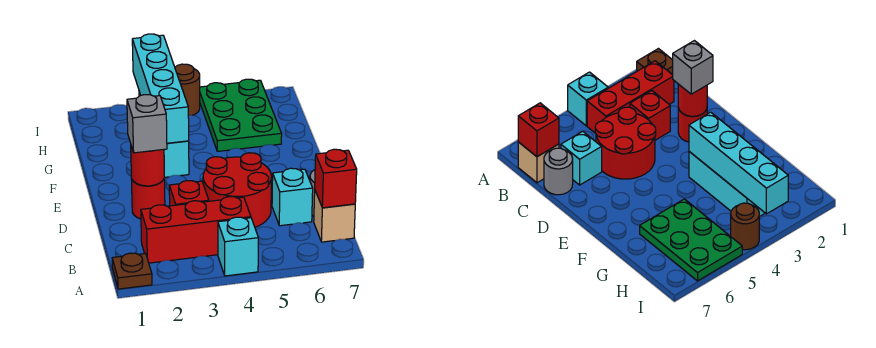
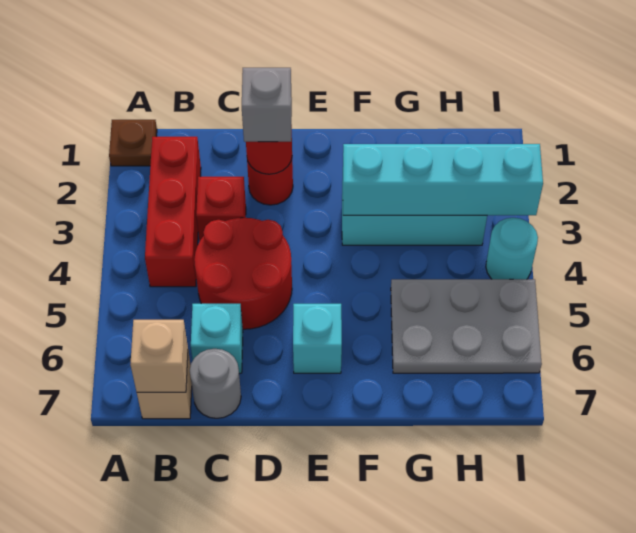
cyan brick A4 level 1 -> cyan brick E6 level 1
red brick B7 level 2 -> tan brick B7 level 2
green plate G5:I6 level 1 -> grey plate G5:I6 level 1
brown round brick I4 level 1 -> cyan round brick I4 level 1

